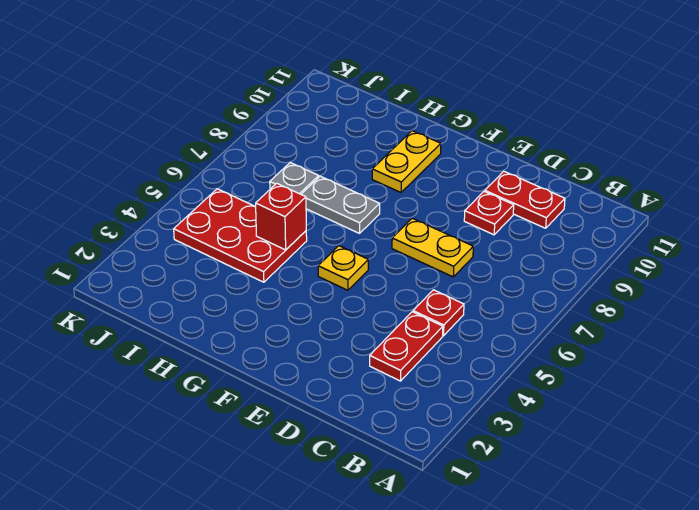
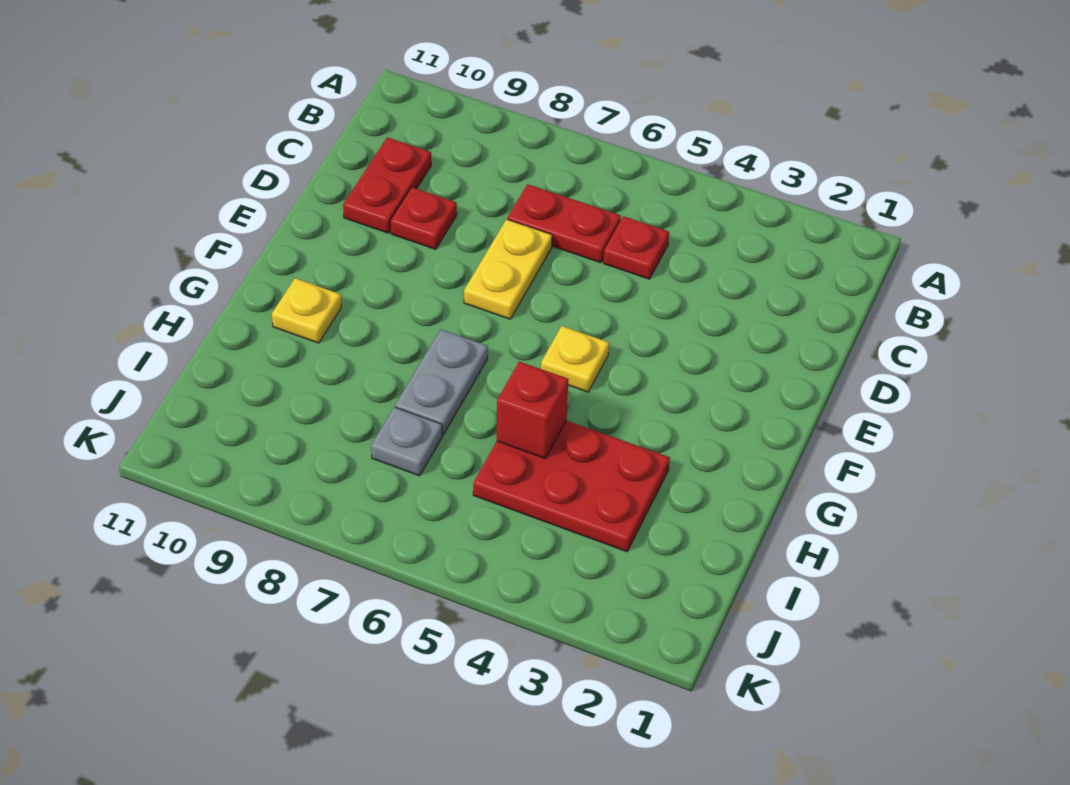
red plate C3:C4 level 1 -> red plate C6:C7 level 1
yellow plate G9:G10 level 1 -> yellow plate G10 level 1
red plate H4:J5 level 1 -> red plate H3:I5 level 1

